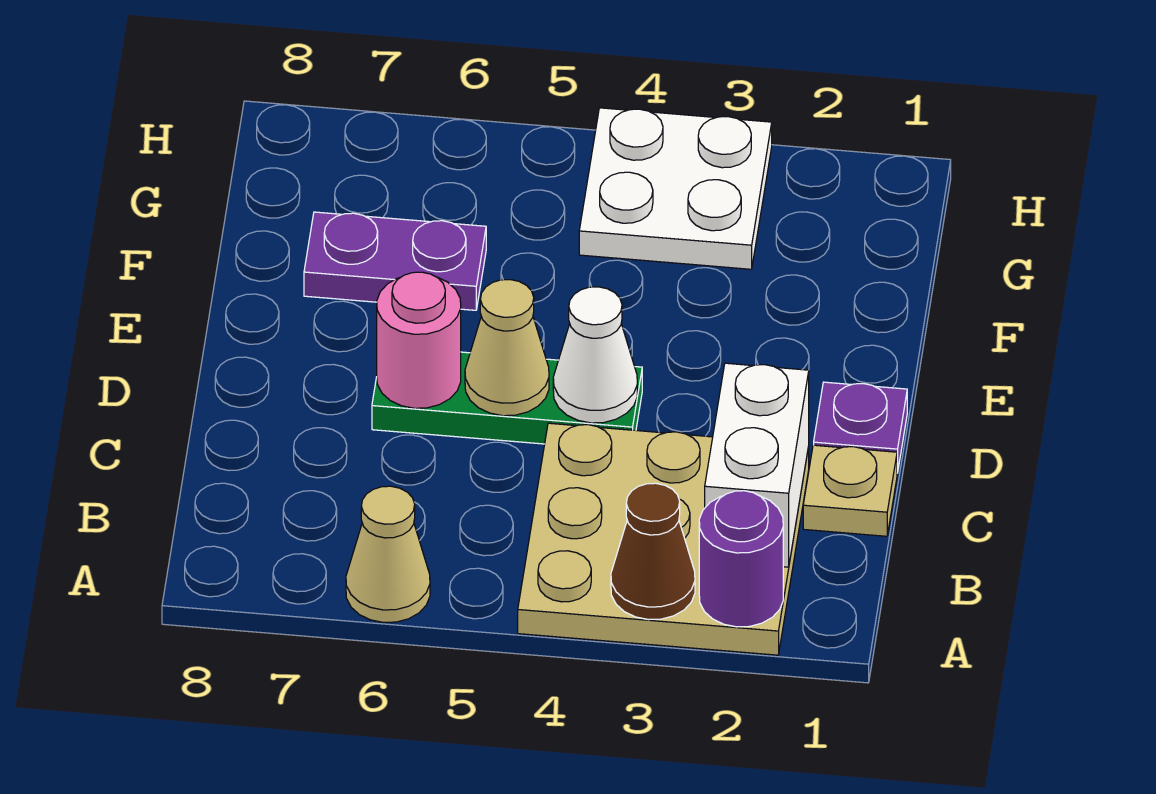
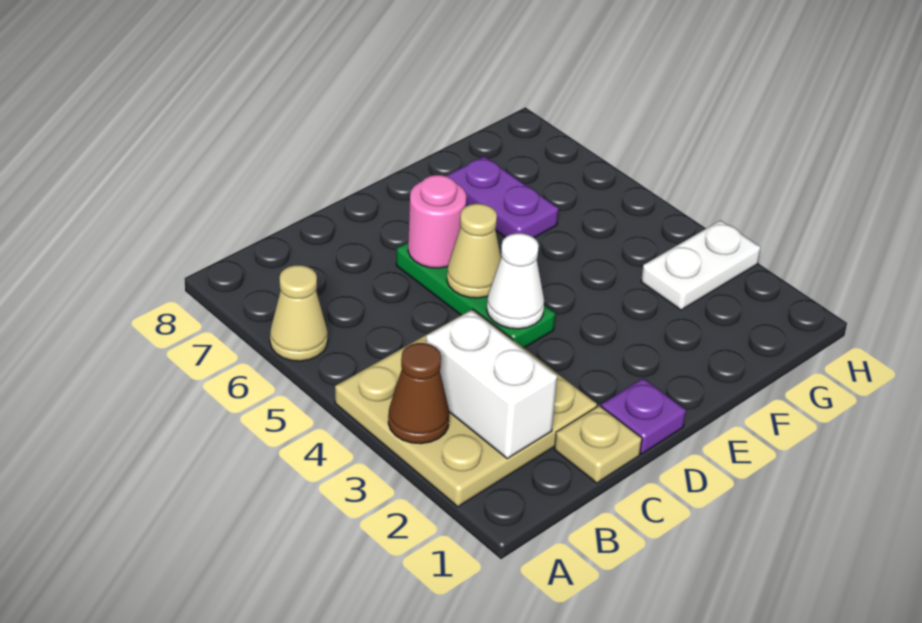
purple round brick A2 level 2 -> none
white brick B2:C2 level 2 -> white brick B2:B3 level 2
white plate G3:H4 level 1 -> white plate G3:H3 level 1

